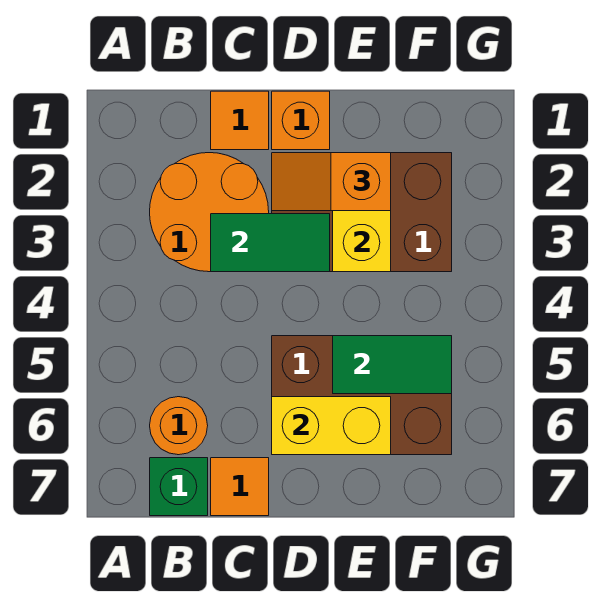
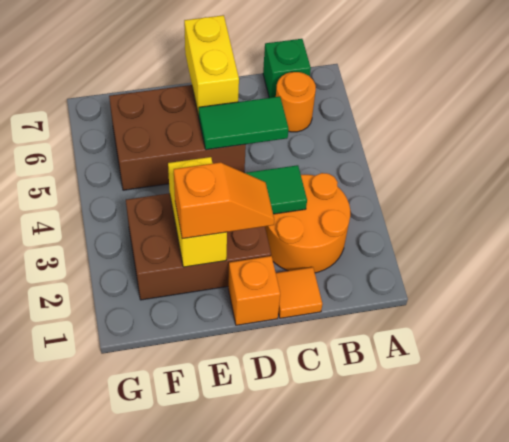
orange tile C7 level 1 -> none
yellow brick D6:E6 level 2 -> yellow brick D6:D7 level 2
green tile E5:F5 level 2 -> green tile C5:D5 level 2

